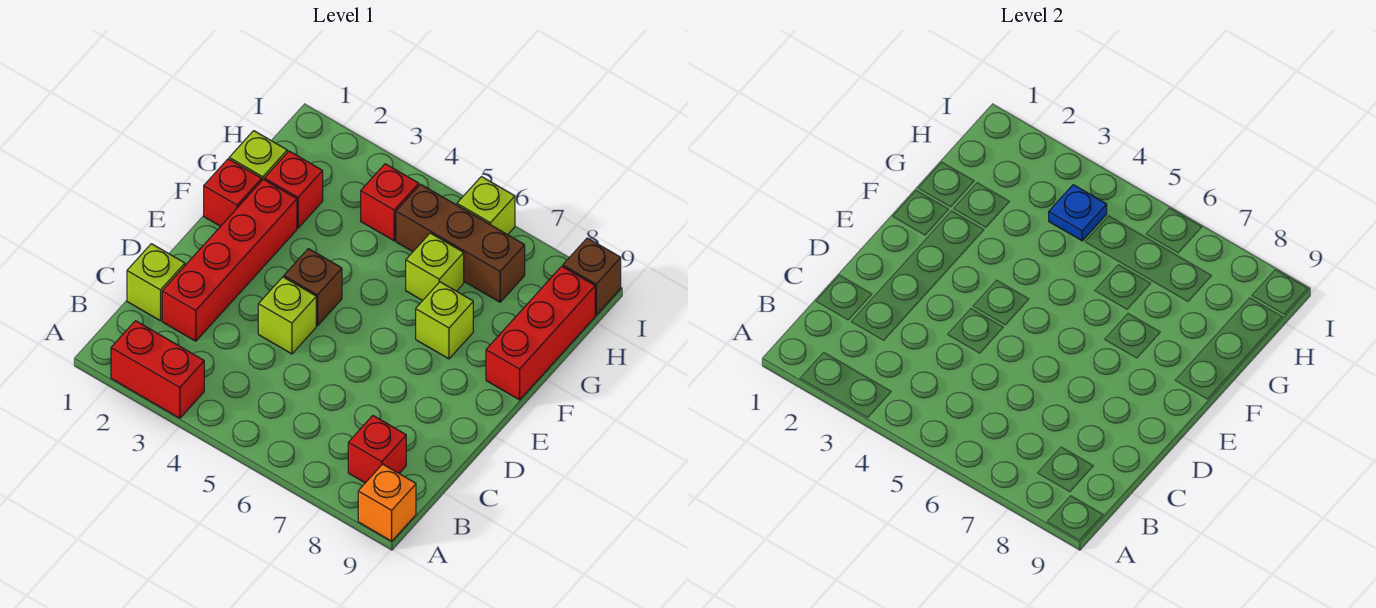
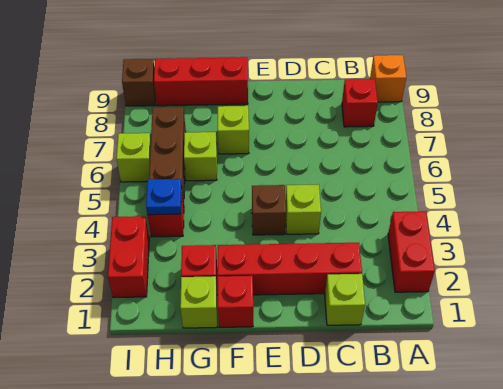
none -> red brick I2:I3 level 1

